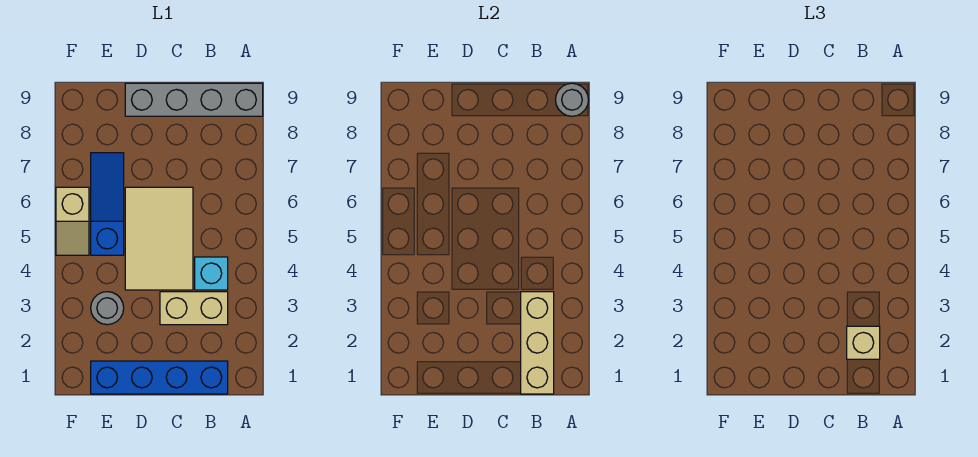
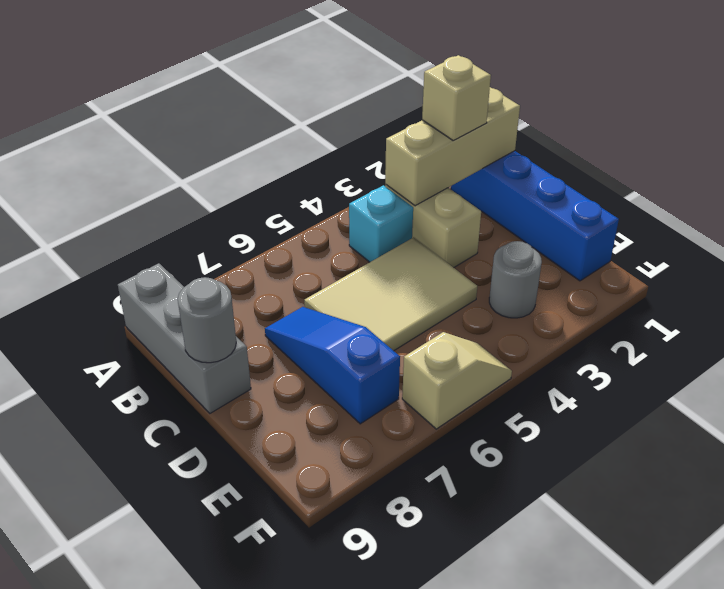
grey brick A9:D9 level 1 -> grey brick A9:C9 level 1
grey round brick A9 level 2 -> grey round brick C9 level 2
blue slope E5:E7 level 1 top 5 -> blue slope C7:E7 level 1 top E

